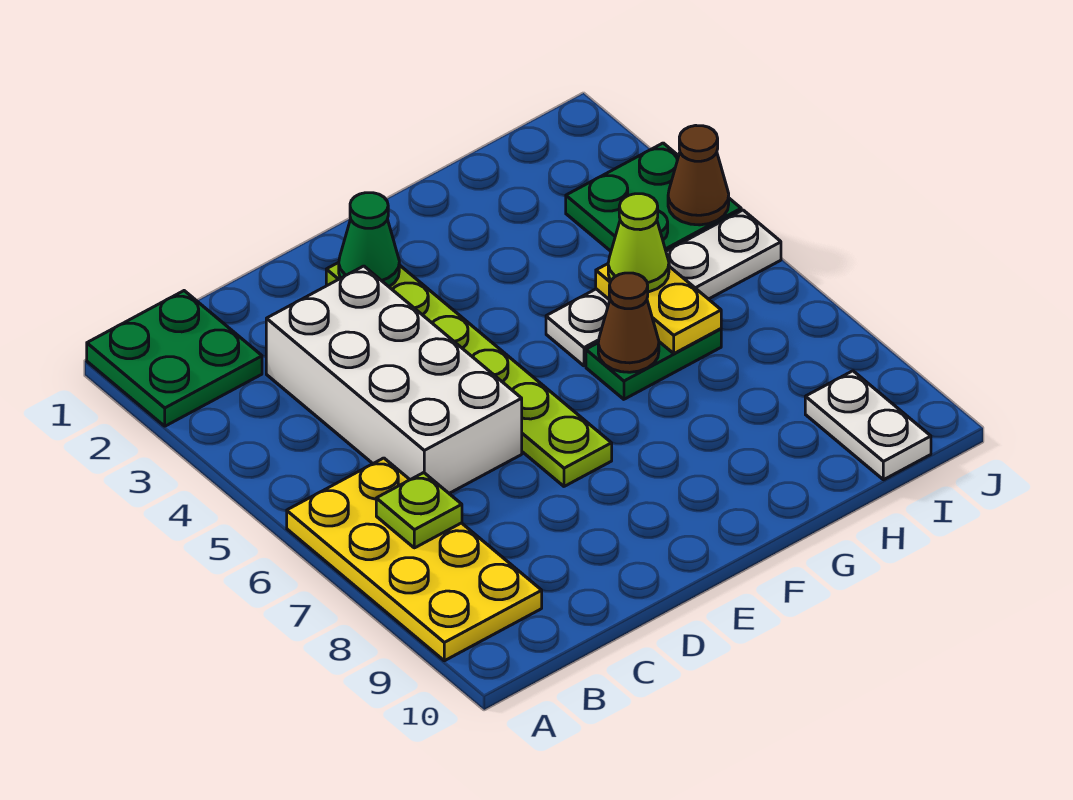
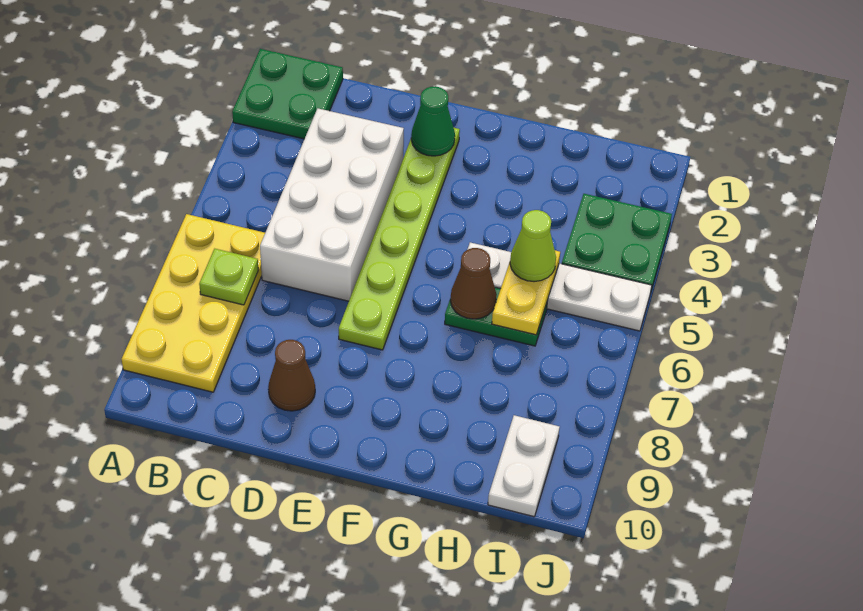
brown cone J4 level 2 -> brown cone D9 level 1

